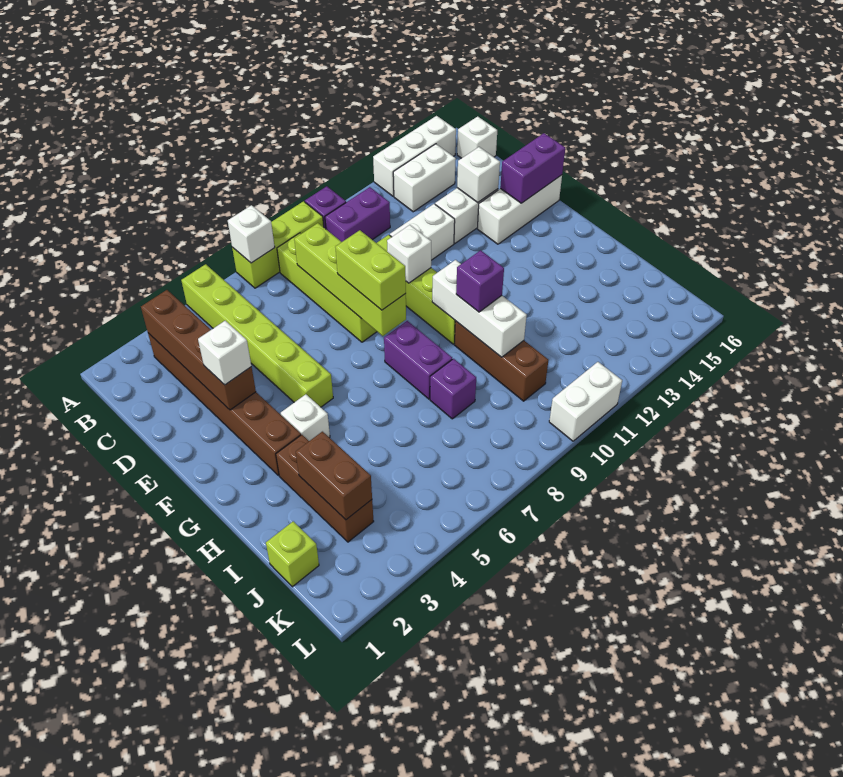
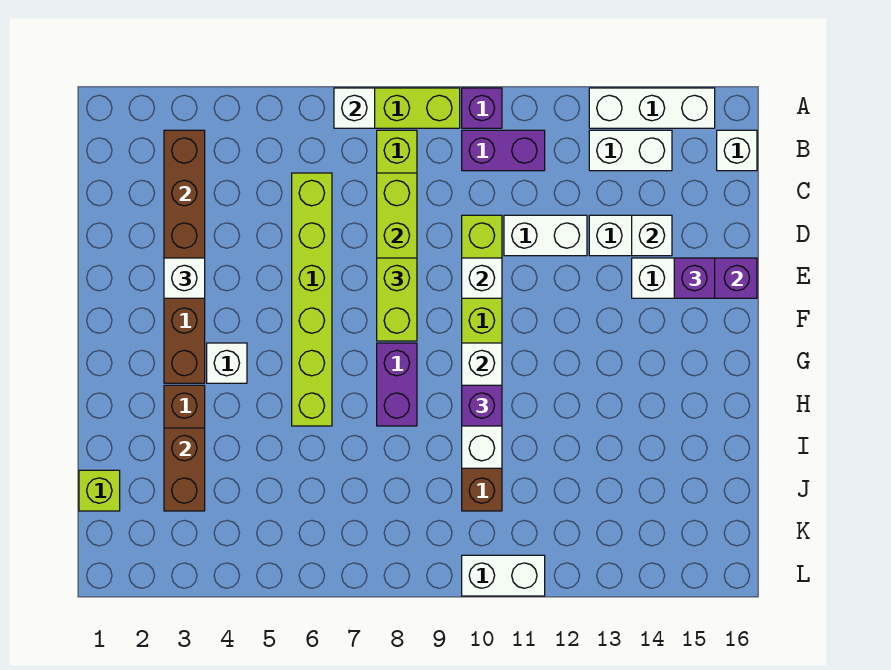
lime brick A5:F5 level 1 -> lime brick C6:H6 level 1
purple brick I8 level 1 -> purple brick E15 level 3

